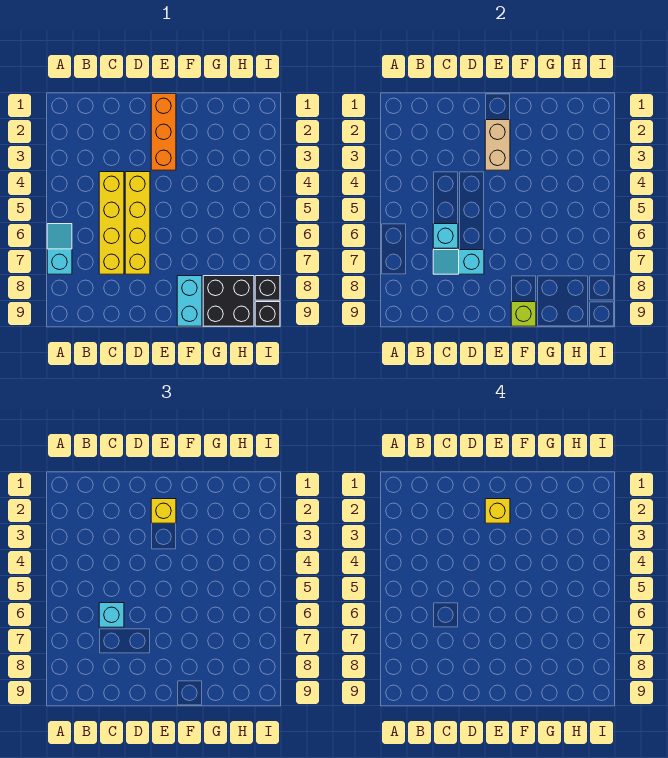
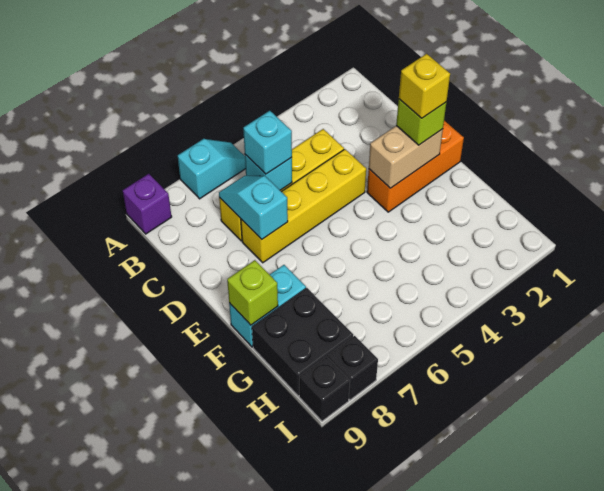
none -> purple brick A9 level 1
yellow brick E2 level 3 -> lime brick E2 level 3

